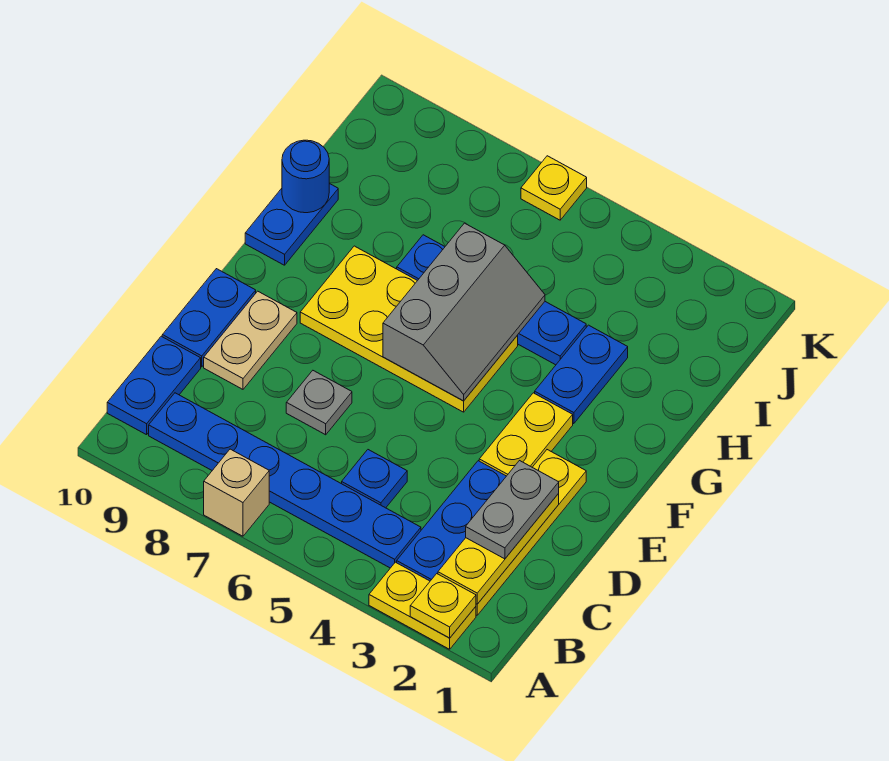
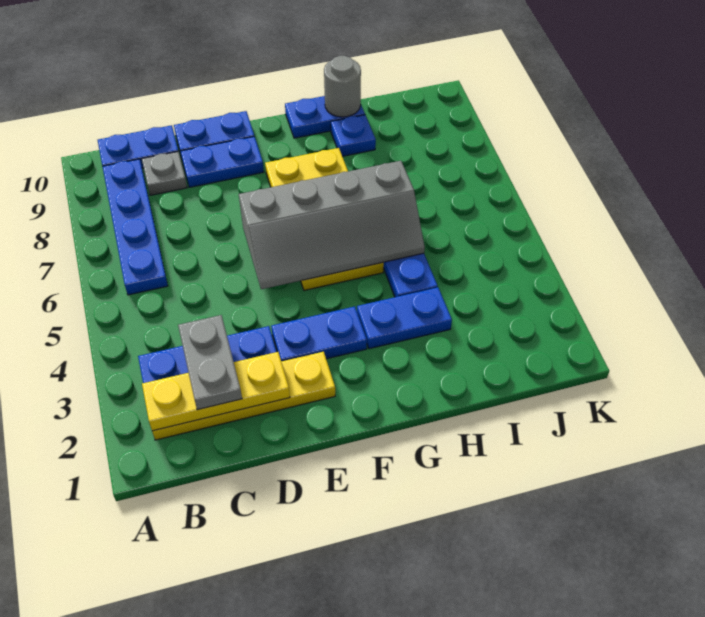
yellow plate A2:A3 level 1 -> none
yellow plate A2 level 2 -> none
tan brick A7 level 1 -> none
blue plate B4:B9 level 1 -> blue plate B6:B9 level 1
grey plate C2:D2 level 3 -> grey plate C2:C3 level 3
blue plate C5 level 1 -> blue plate H9 level 1
grey plate D7 level 1 -> grey plate C9 level 1
tan plate D9:E9 level 1 -> blue plate D9:E9 level 1
yellow plate E3:F3 level 1 -> blue plate E3:F3 level 1
grey slope F5:H6 level 2 top 6 -> grey slope E5:H6 level 2 top 6
blue round brick H10 level 2 -> grey round brick H10 level 2
yellow plate K6 level 1 -> none

